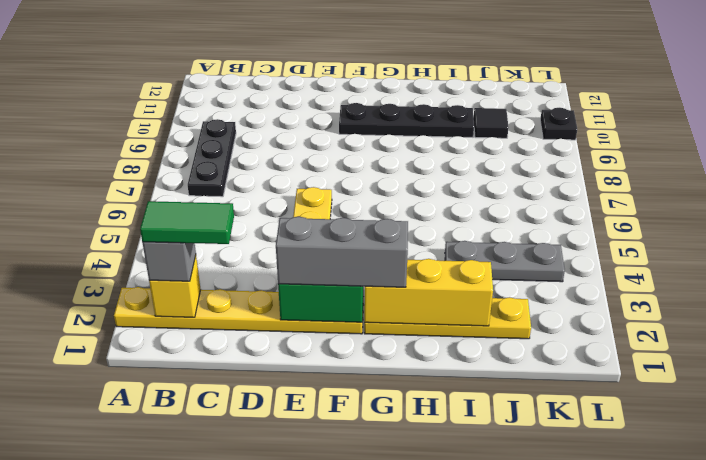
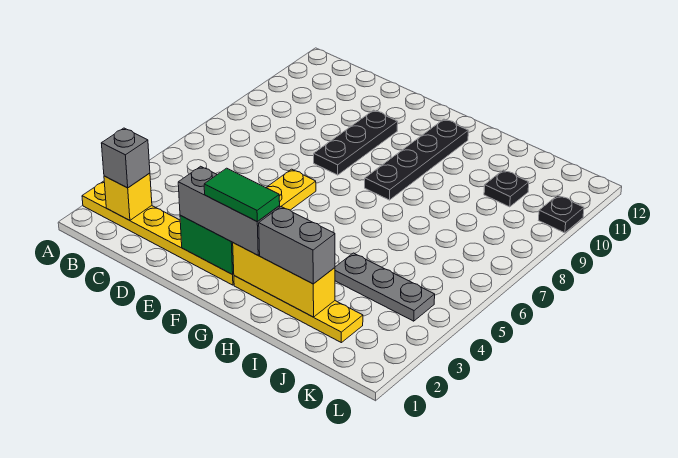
green tile B2:C2 level 4 -> green tile F2:G2 level 4
black plate B7:B9 level 1 -> black plate E8:E10 level 1
black plate F10:I10 level 1 -> black plate G8:G11 level 1
none -> grey brick H2:I2 level 3
black tile J10 level 1 -> black plate J10 level 1

